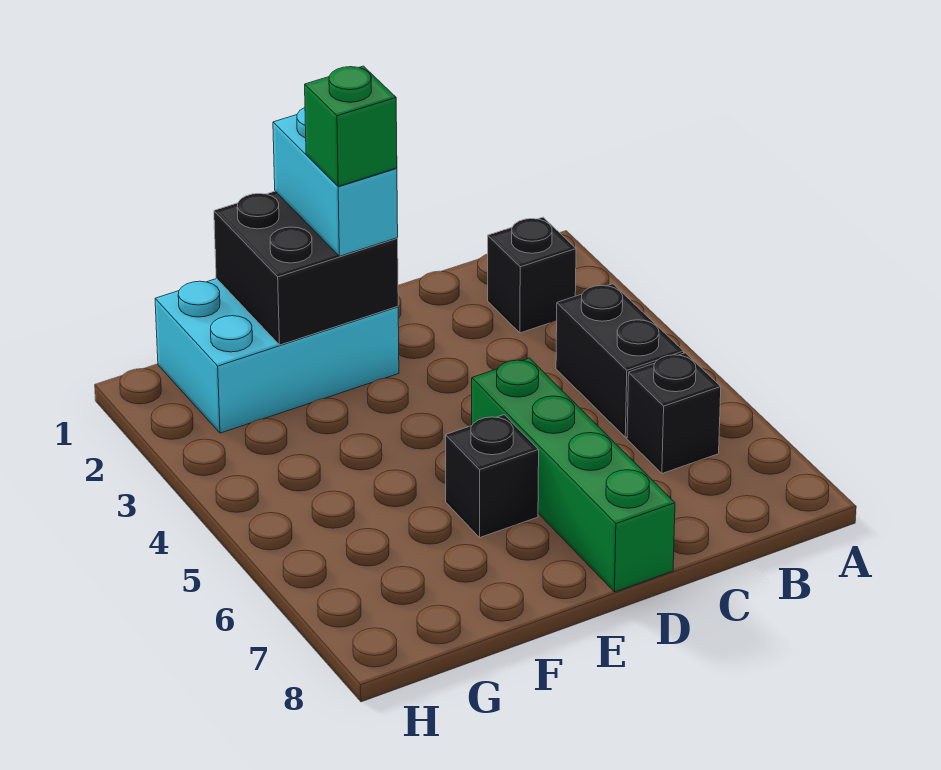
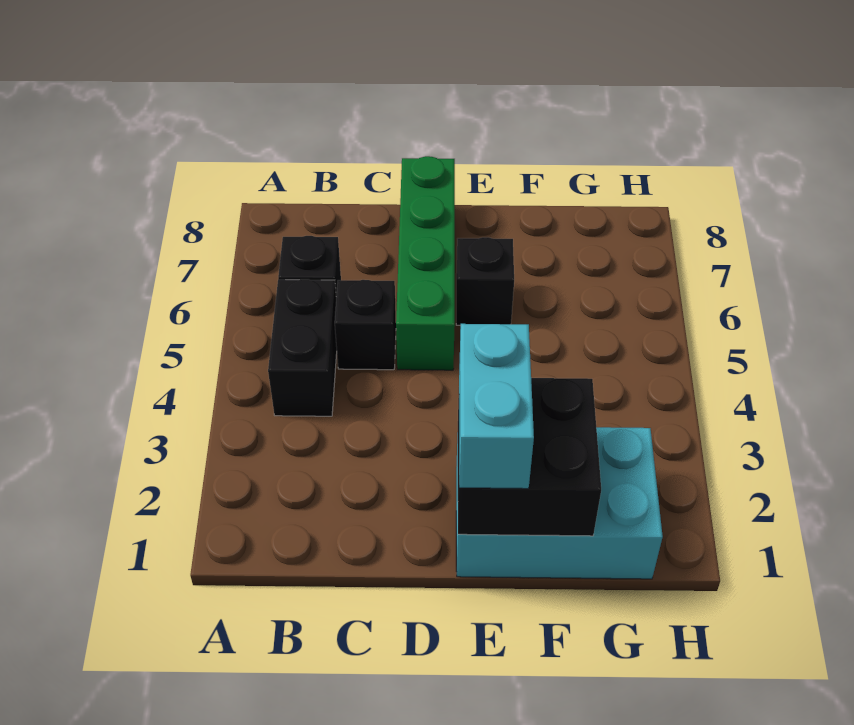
black brick B2 level 1 -> black brick C5 level 1
green brick E2 level 4 -> none

